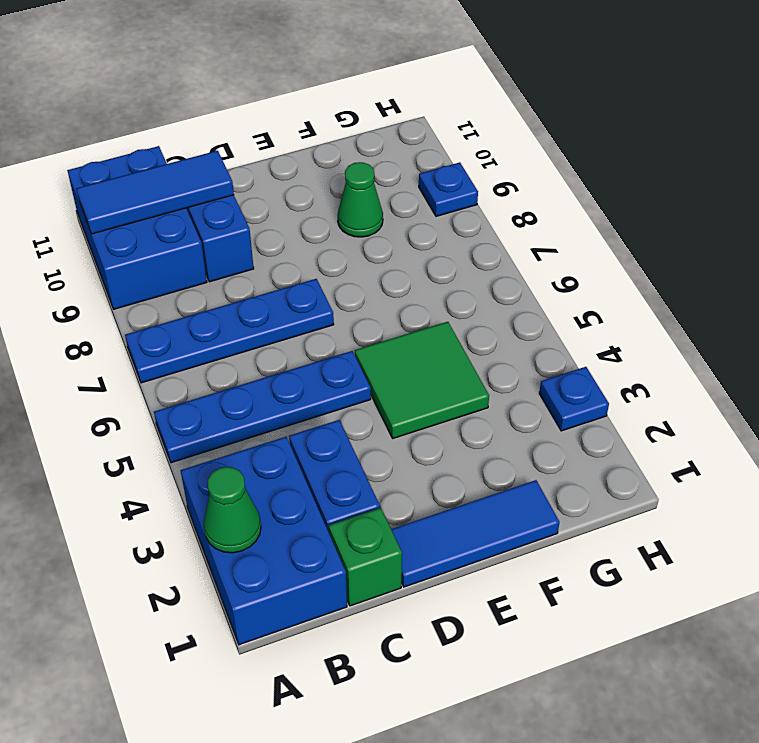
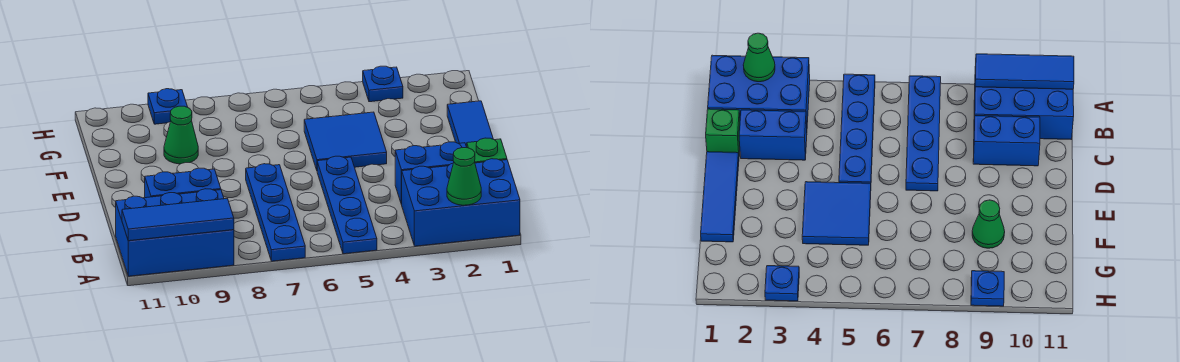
blue tile A10:C10 level 2 -> blue tile A9:A11 level 2
green tile E4:F5 level 1 -> blue tile E4:F5 level 1

